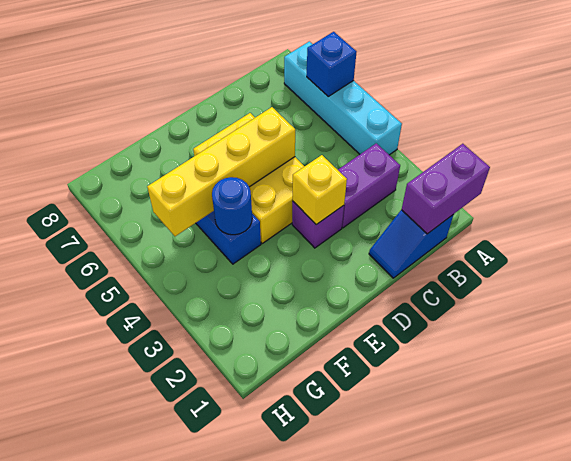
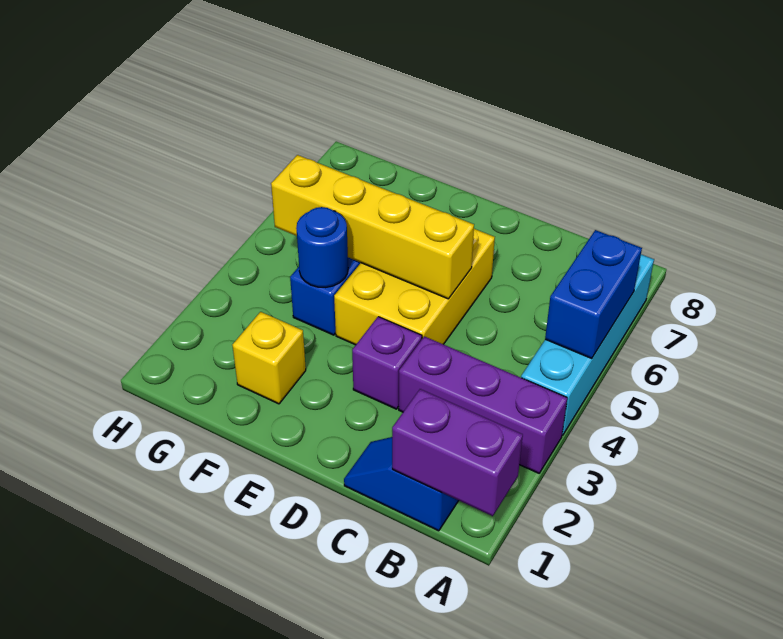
blue brick A6 level 2 -> blue brick A5:A6 level 2
purple brick B3:C3 level 1 -> purple brick A3:C3 level 1
yellow brick D3 level 2 -> yellow brick F2 level 1

